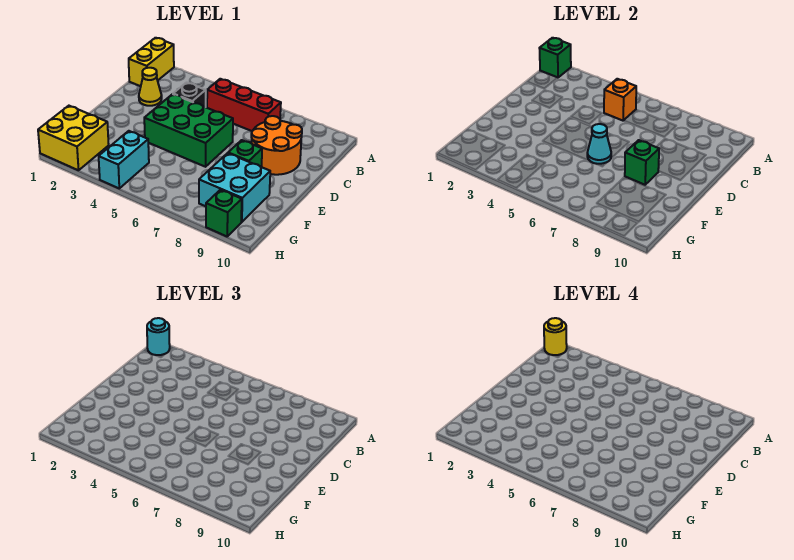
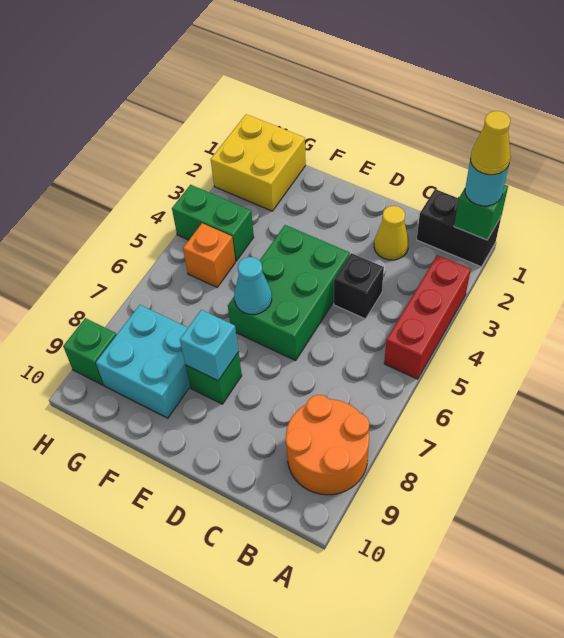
yellow brick A1:B1 level 1 -> black brick A1:B1 level 1
yellow round brick A1 level 4 -> yellow cone A1 level 4
red brick B5:B7 level 1 -> red brick A3:A5 level 1
orange brick B5 level 2 -> orange brick G5 level 1
orange round brick C8:D9 level 1 -> orange round brick A8:B9 level 1
green brick E8 level 2 -> cyan brick E8 level 2
cyan brick G4:H4 level 1 -> green brick G4:H4 level 1

